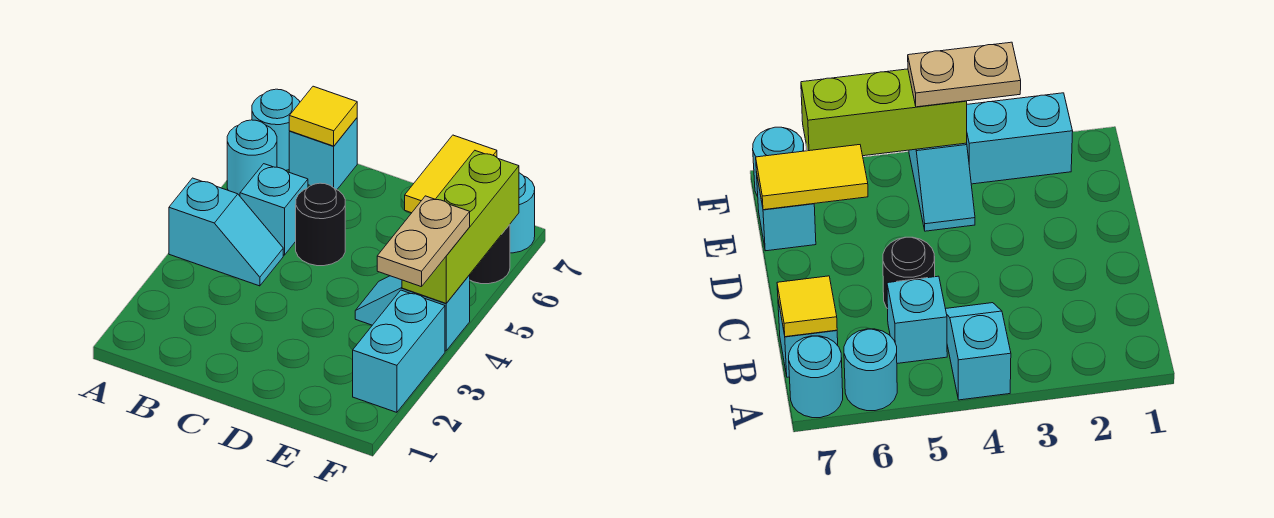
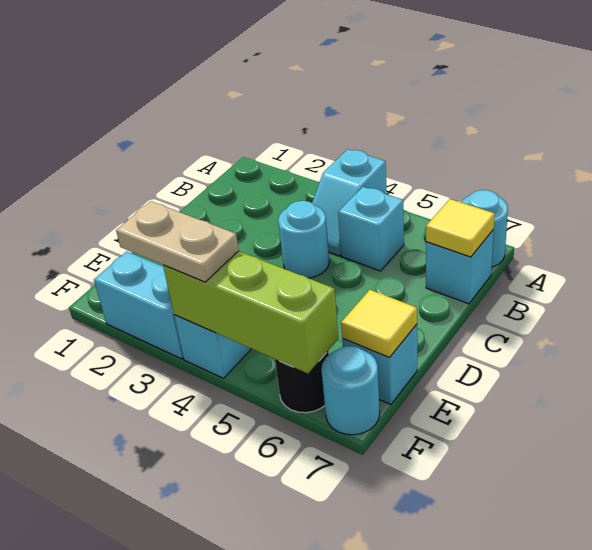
cyan round brick A6 level 1 -> cyan round brick C4 level 1
black round brick C5 level 1 -> none
yellow tile E6:E7 level 2 -> yellow tile E7 level 2

